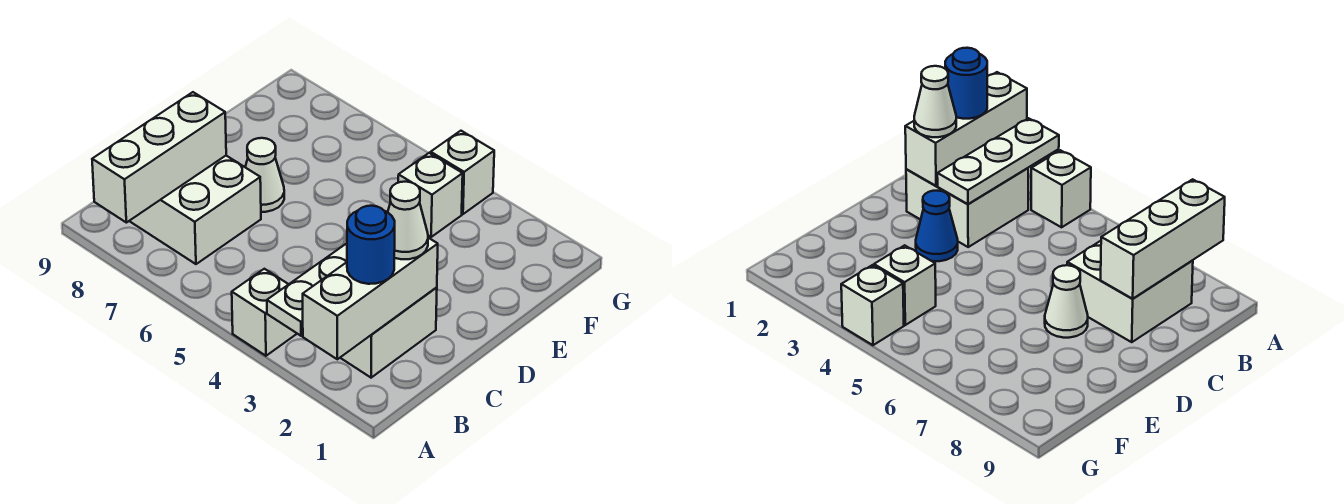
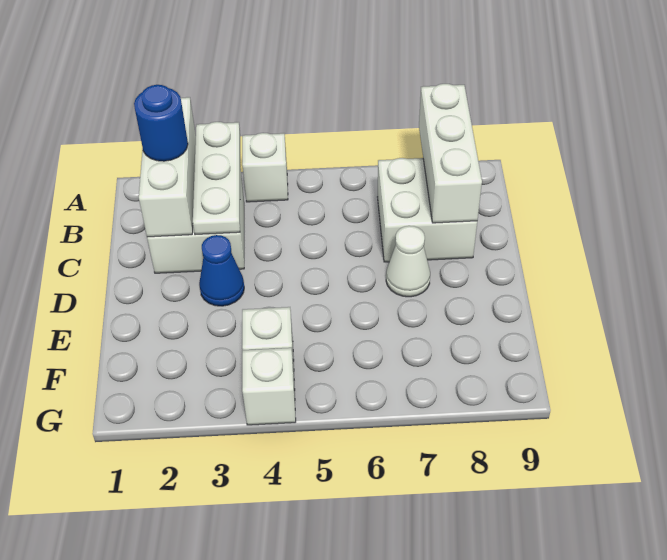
white cone C2 level 3 -> none

